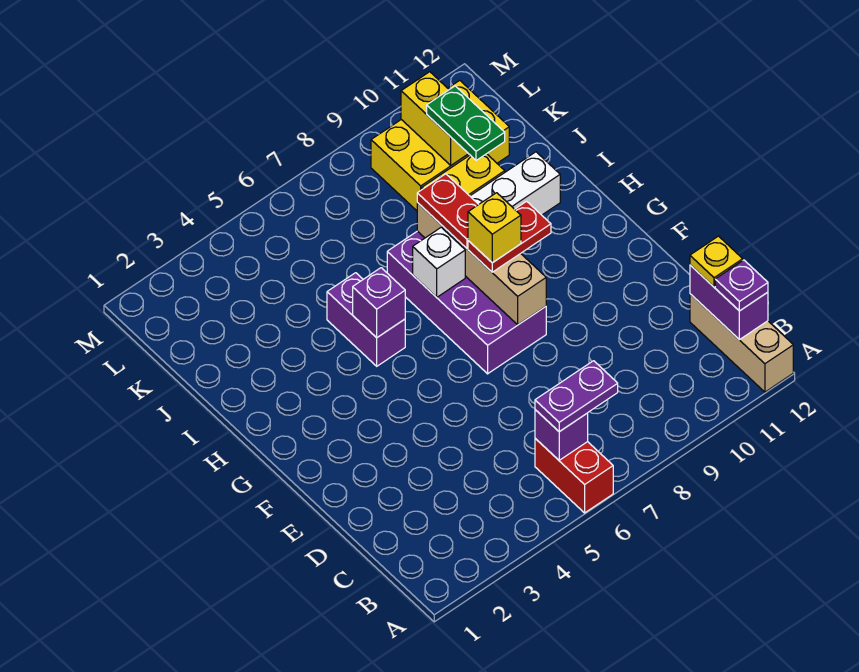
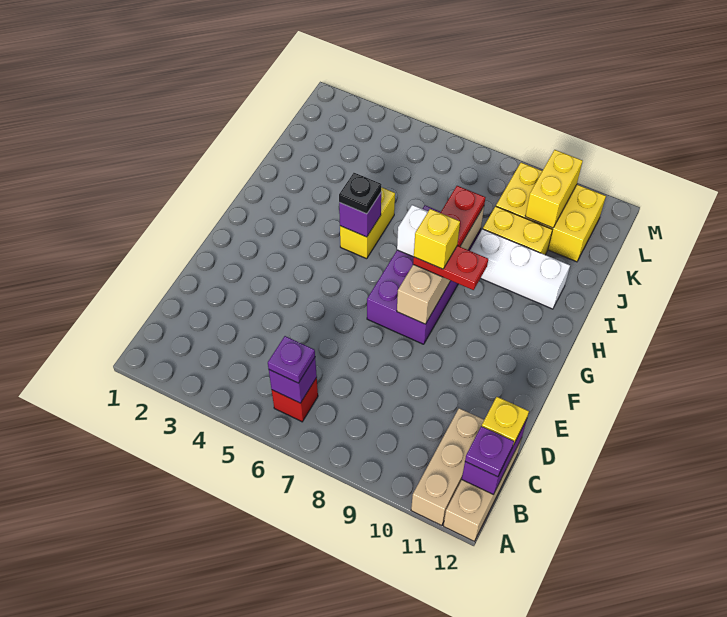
red brick A6:B6 level 1 -> red brick B6 level 1
none -> tan brick A11:C11 level 1
purple plate B6:B7 level 3 -> purple plate B6 level 3
purple brick H5:I5 level 1 -> yellow brick H5:I5 level 1
none -> black plate H5 level 3
green plate J10:K10 level 3 -> none

